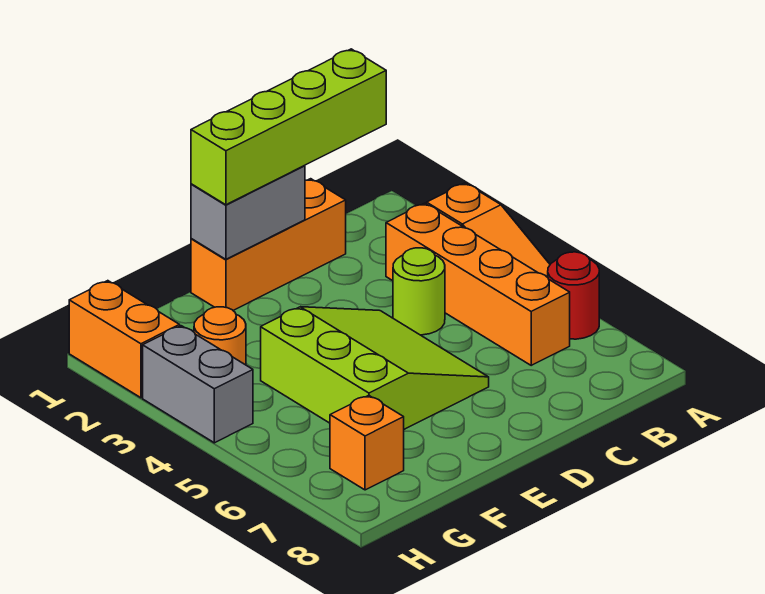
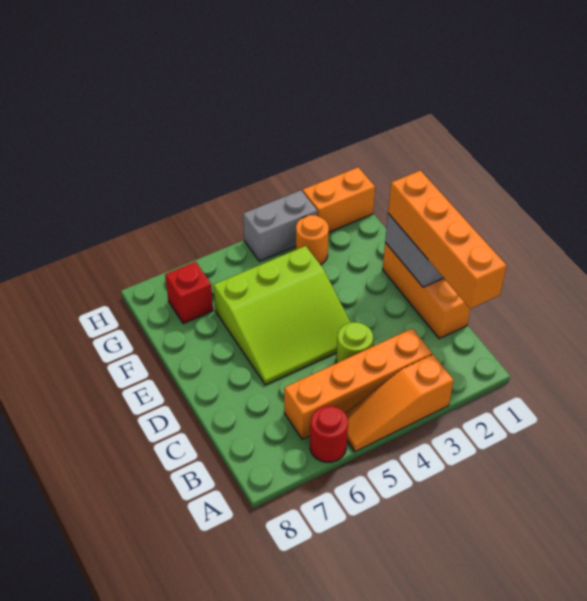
lime brick B1:E1 level 3 -> orange brick B1:E1 level 3
orange brick G7 level 1 -> red brick G7 level 1

